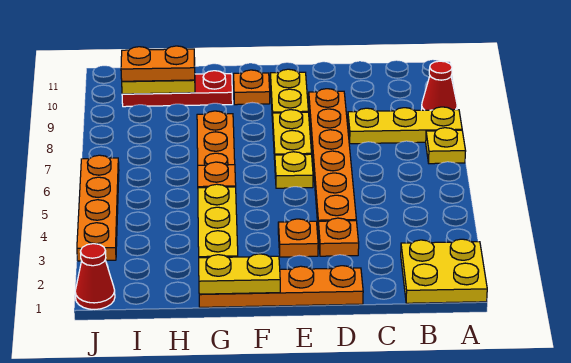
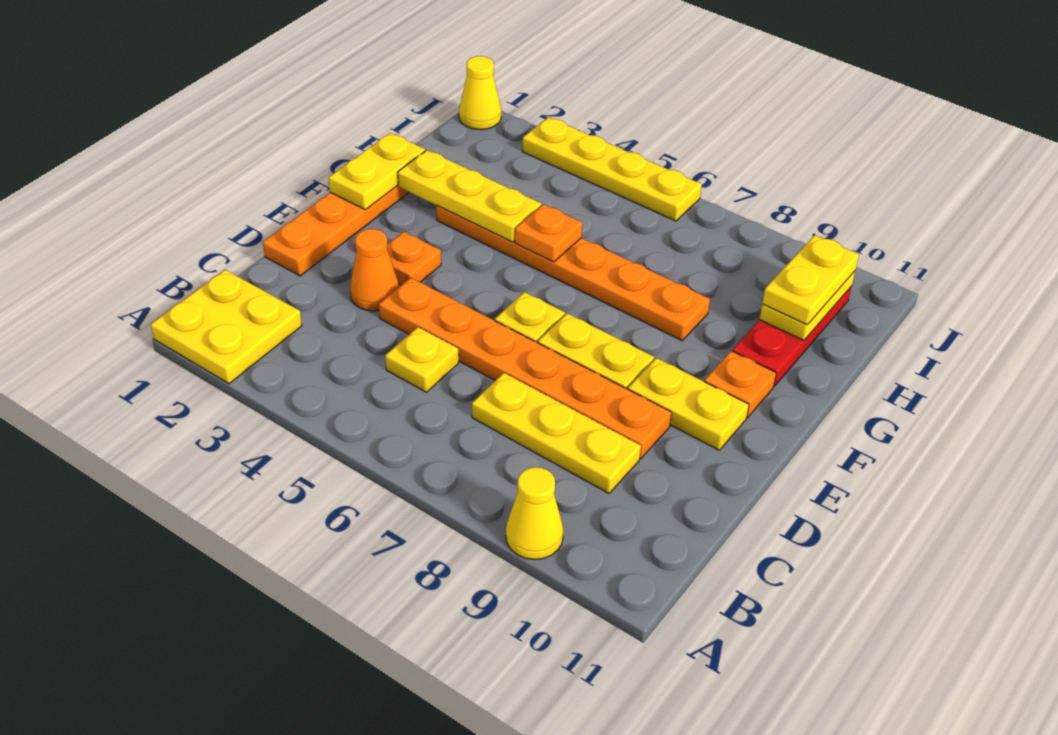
yellow plate A7 level 1 -> yellow plate C5 level 1
yellow plate A8:C8 level 1 -> yellow plate C7:C9 level 1
red cone A9 level 1 -> yellow cone A9 level 1
orange plate D3 level 1 -> orange cone D3 level 1
orange plate H10:I10 level 3 -> yellow plate H10:I10 level 3
red cone J1 level 1 -> yellow cone J1 level 1
orange plate J3:J6 level 1 -> yellow plate J3:J6 level 1

